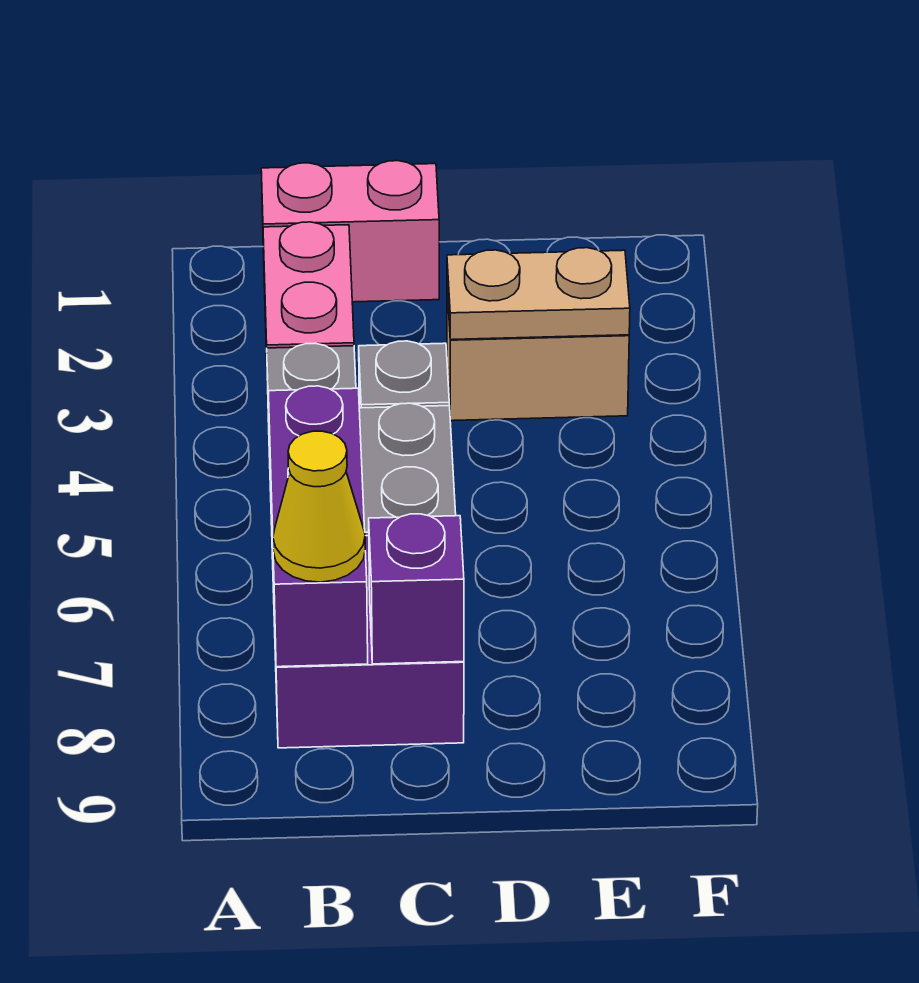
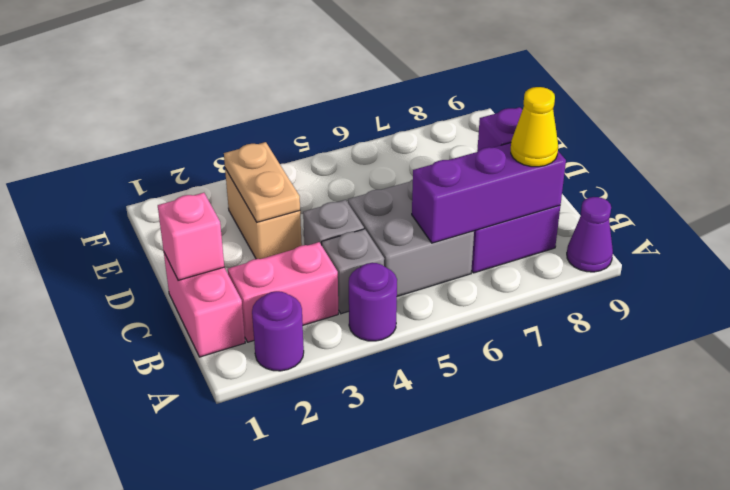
none -> purple round brick A2 level 1
none -> purple round brick A4 level 1
none -> purple cone A9 level 1
none -> pink brick C1 level 2

